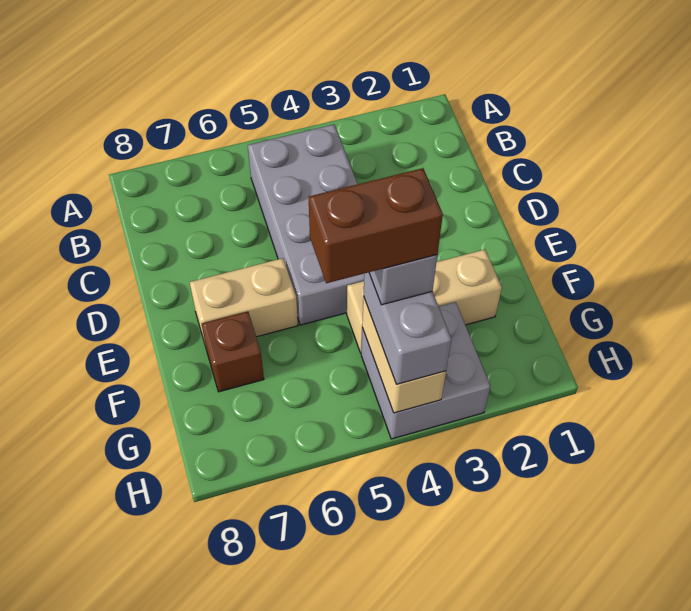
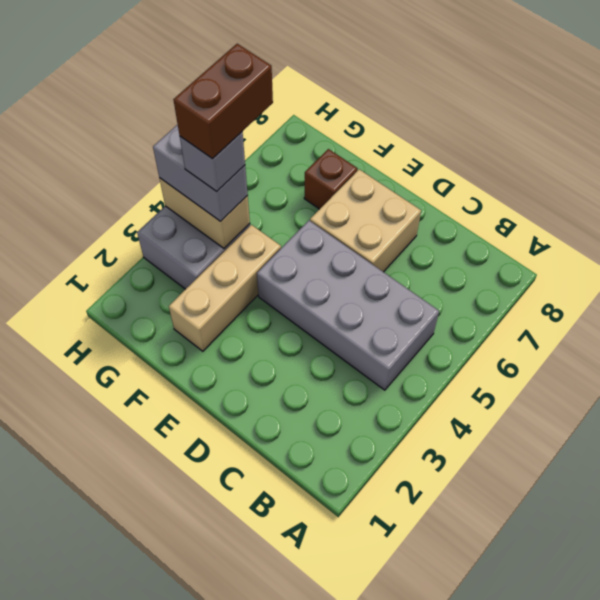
tan brick E6:E7 level 1 -> tan brick D6:E7 level 1

